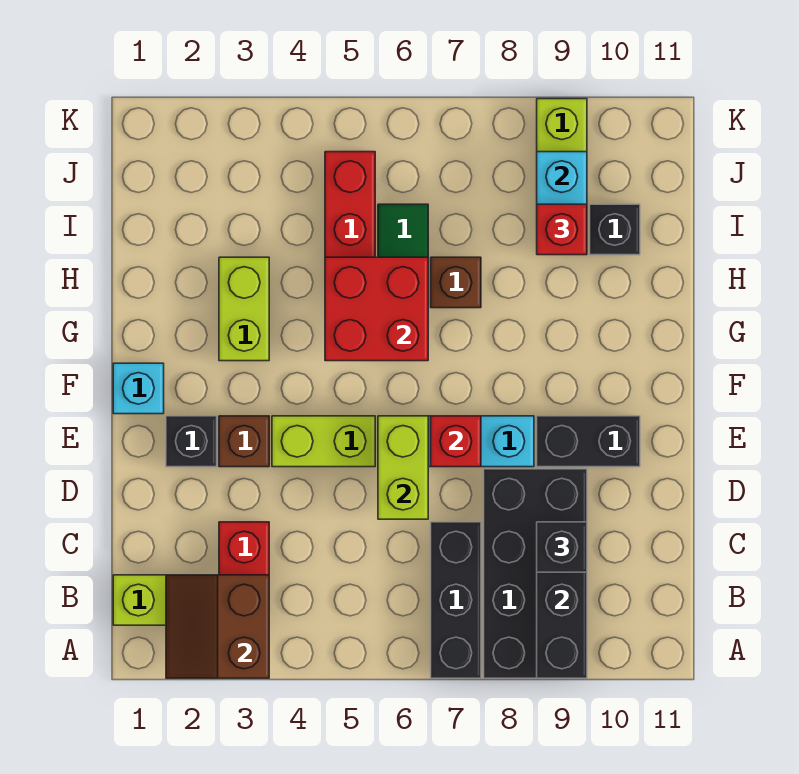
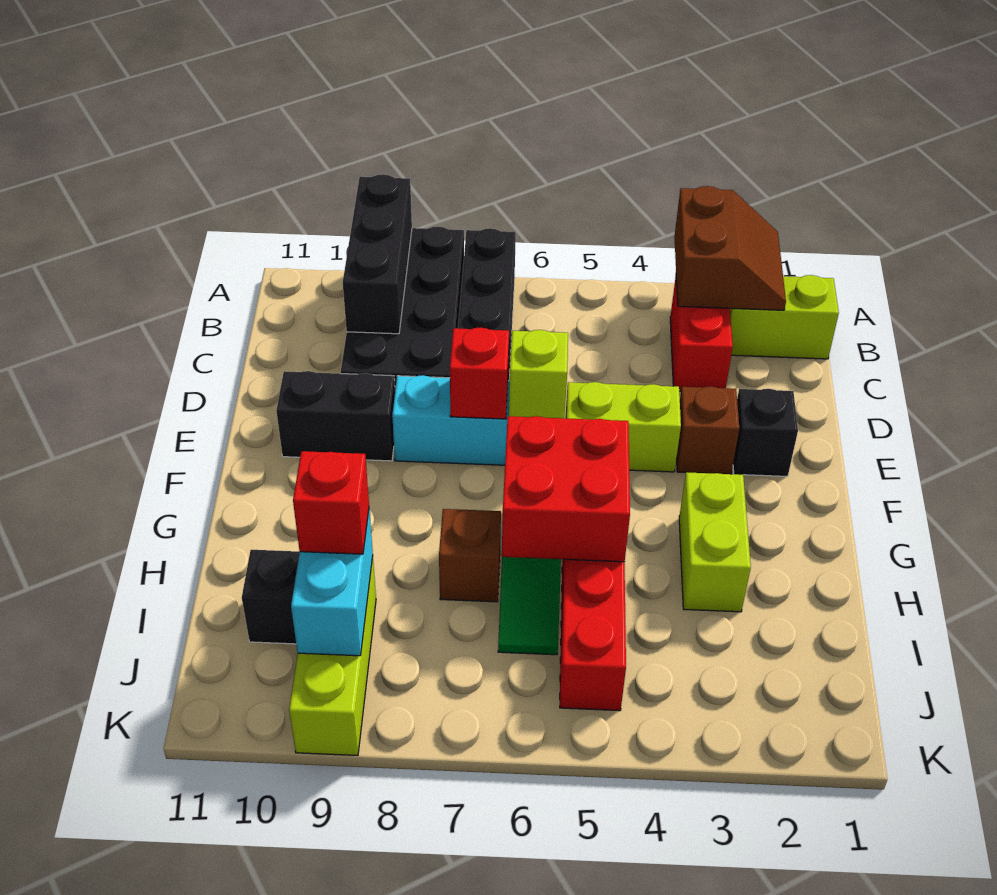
black brick C9 level 3 -> none
lime brick D6:E6 level 2 -> lime brick E6 level 2
cyan brick F1 level 1 -> none

